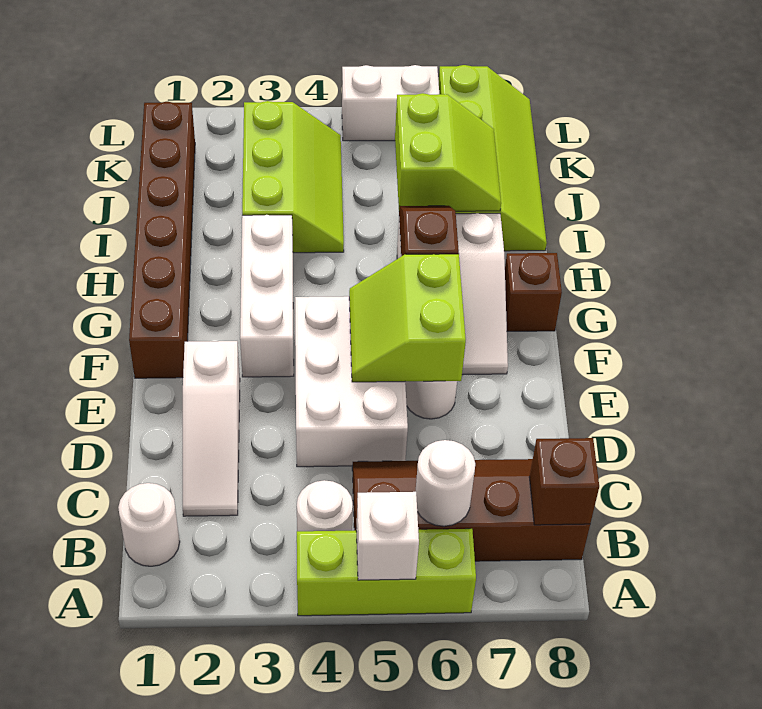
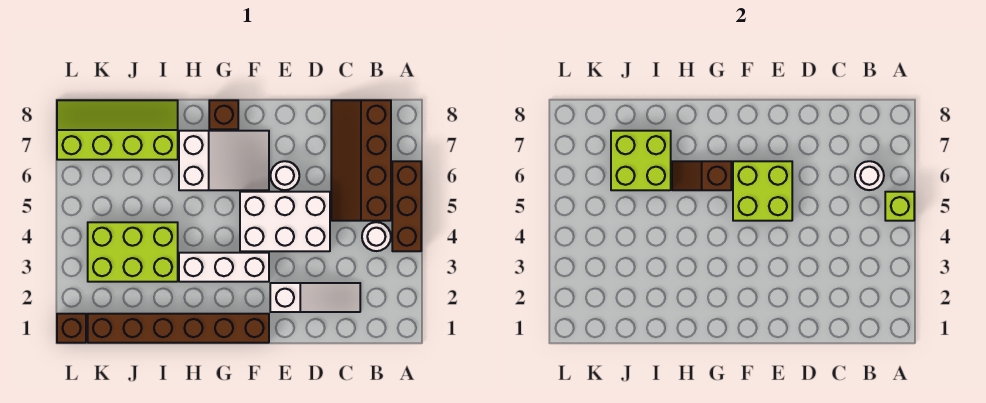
lime brick A4:A6 level 1 -> brown brick A4:A6 level 1
white brick A5 level 2 -> lime brick A5 level 2
white round brick B1 level 1 -> none
brown brick B8 level 2 -> brown brick L1 level 1
lime slope E5:F6 level 2 top 6 -> lime brick E5:F6 level 2
lime slope I3:K4 level 1 top 3 -> lime brick I3:K4 level 1
lime slope I6:J7 level 2 top 6 -> lime brick I6:J7 level 2
white brick L5:L6 level 1 -> none

